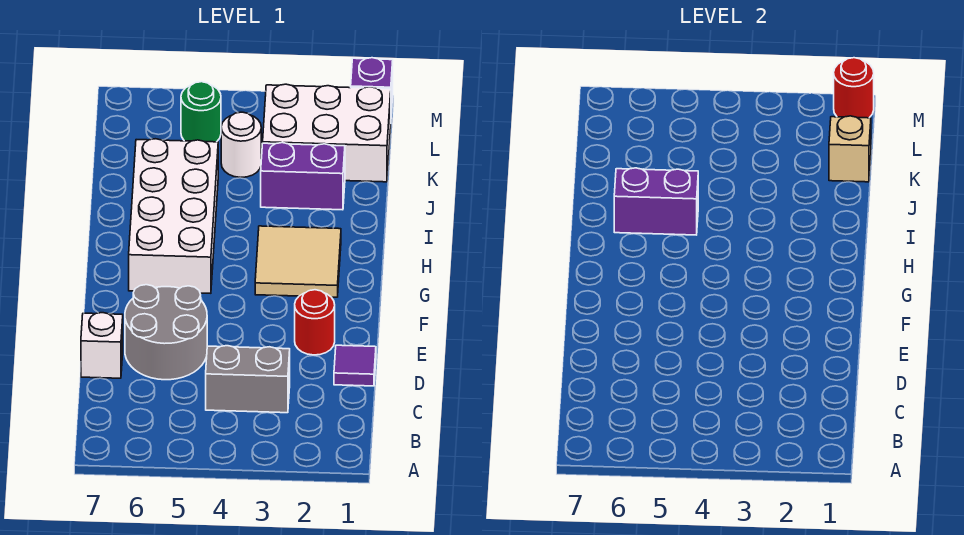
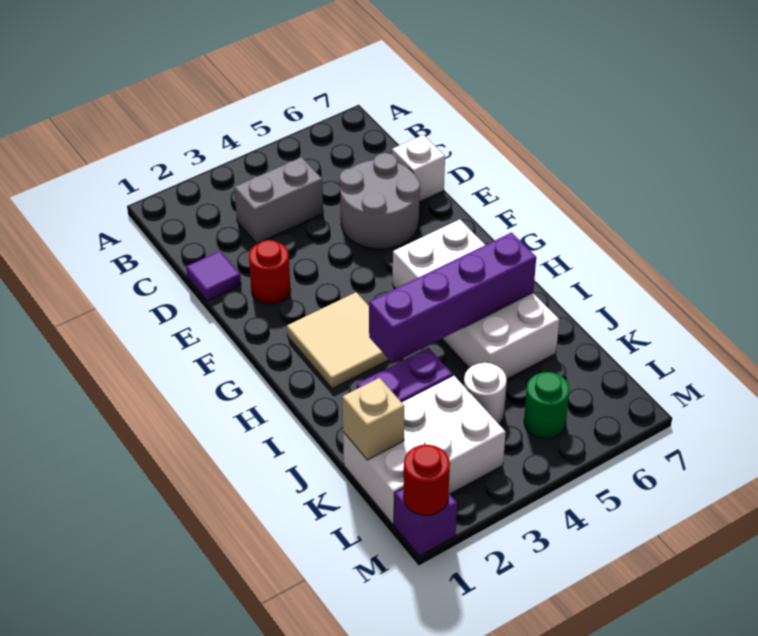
purple brick I5:I6 level 2 -> purple brick I3:I6 level 2

